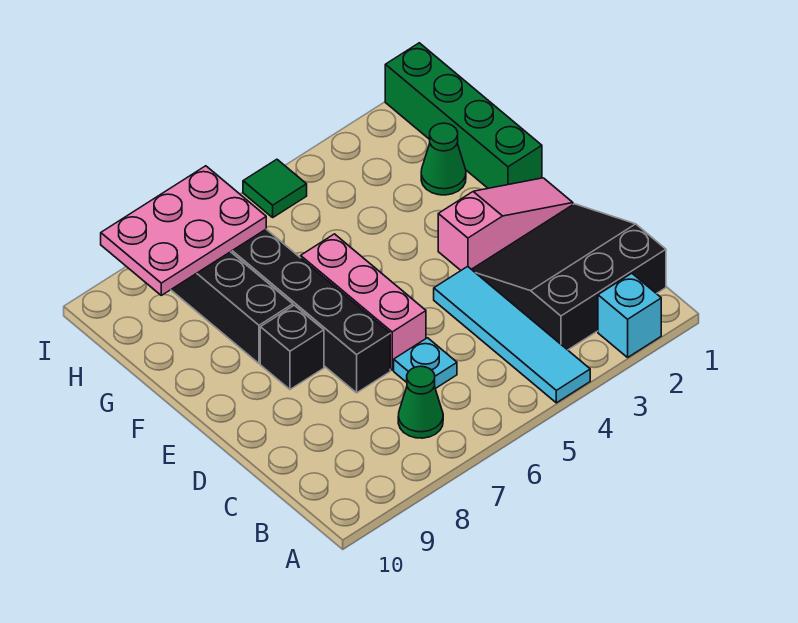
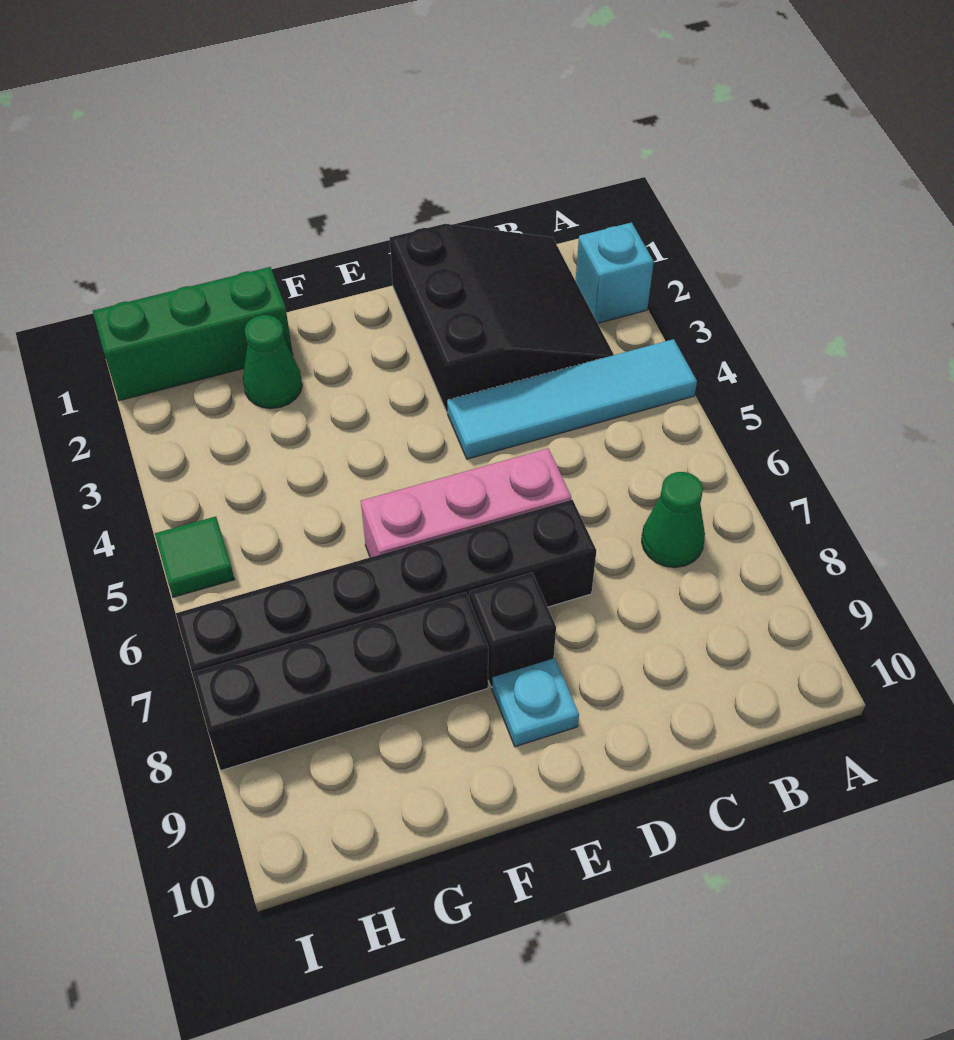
black slope B1:D3 level 1 top B -> black slope B1:D3 level 1 top D
cyan plate C6 level 1 -> cyan plate E9 level 1
pink slope E1:E3 level 1 top 3 -> none
green brick F1:I1 level 1 -> green brick G1:I1 level 1
pink plate H7:I9 level 2 -> none

